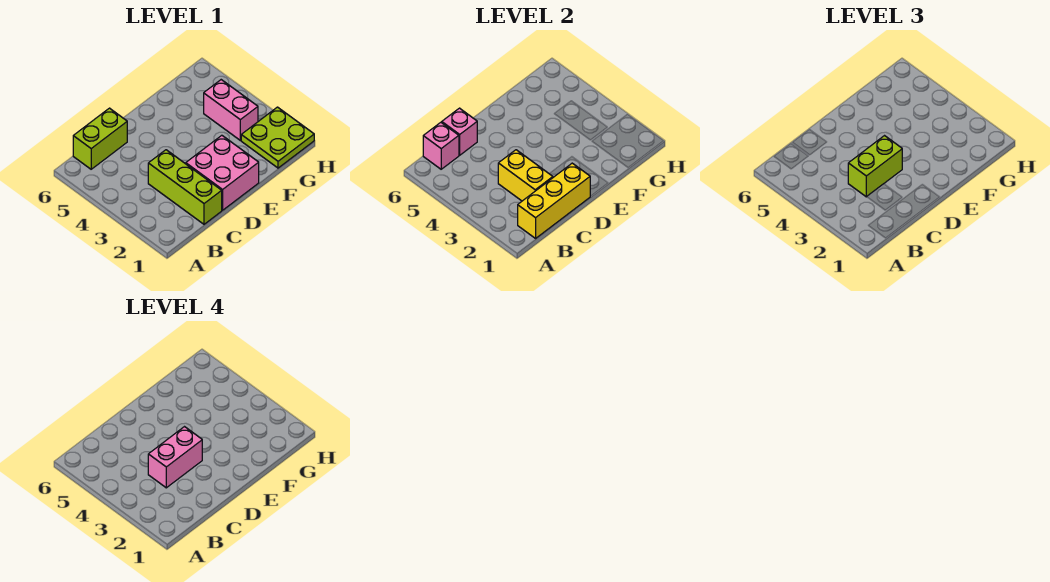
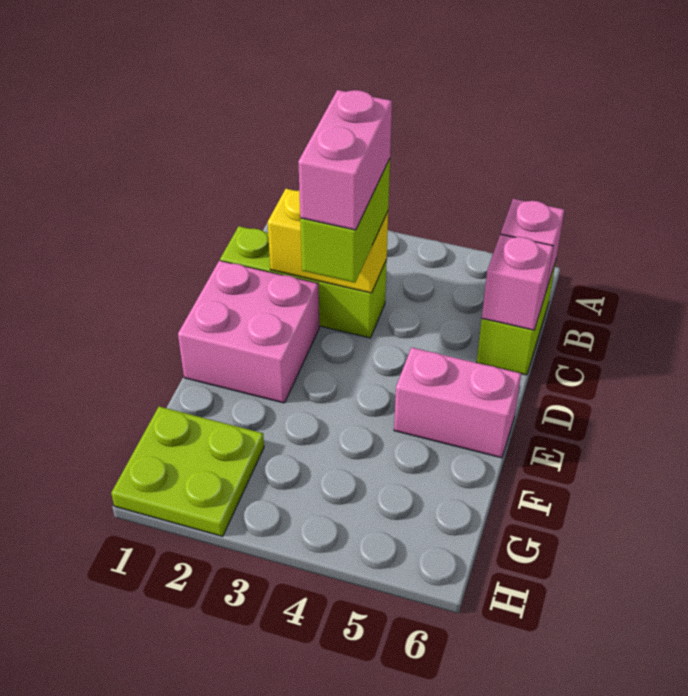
yellow brick B1:D1 level 2 -> none
pink brick G3:G4 level 1 -> pink brick E5:E6 level 1

